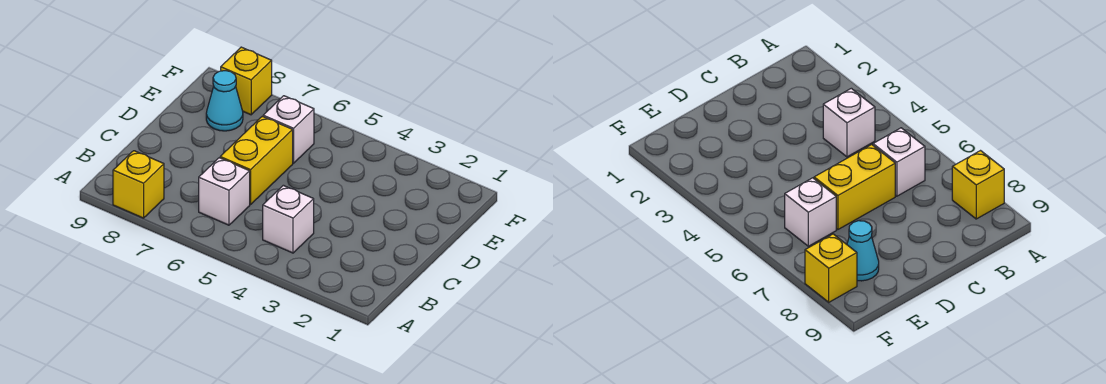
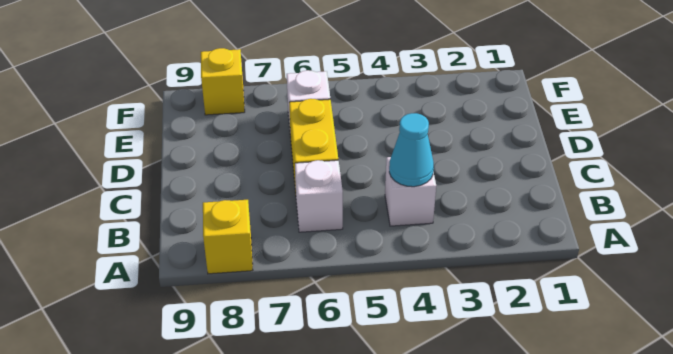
cyan cone E8 level 1 -> cyan cone B4 level 2

